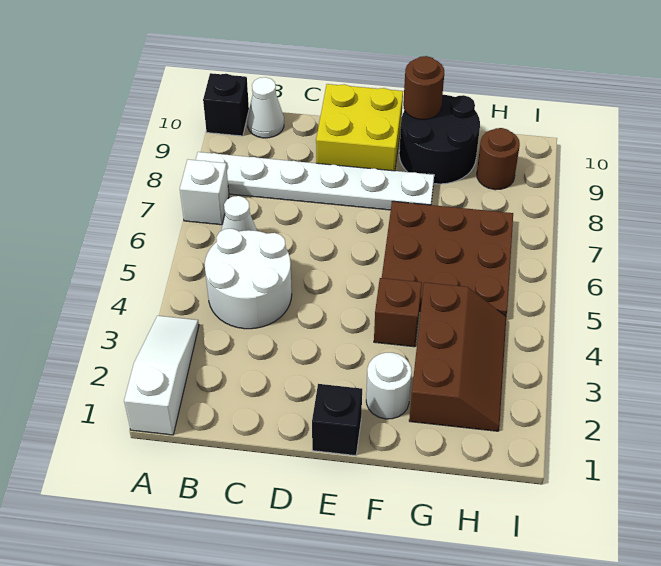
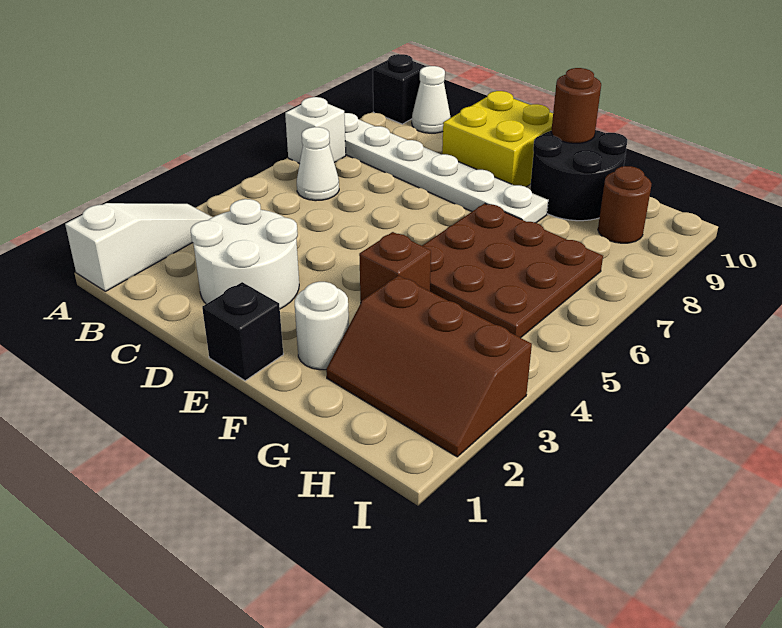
white round brick B4:C5 level 1 -> white round brick C2:D3 level 1
brown slope G2:H4 level 1 top G -> brown slope G2:I3 level 1 top 3

